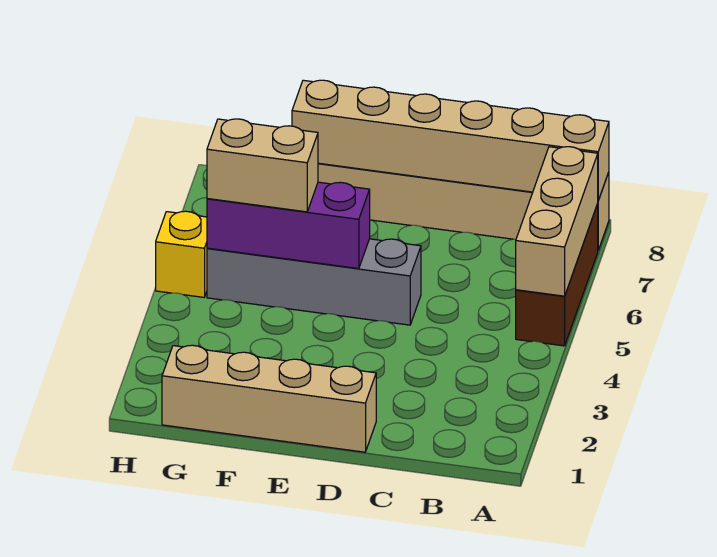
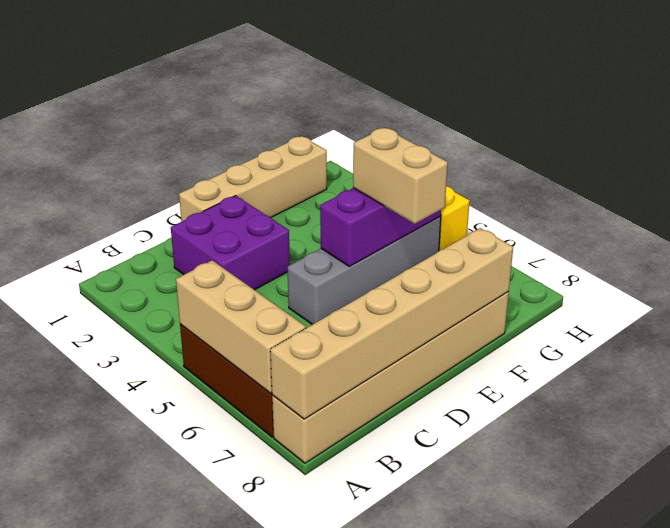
none -> purple brick C2:D3 level 1
tan brick F5:G5 level 3 -> tan brick F5:F6 level 3

